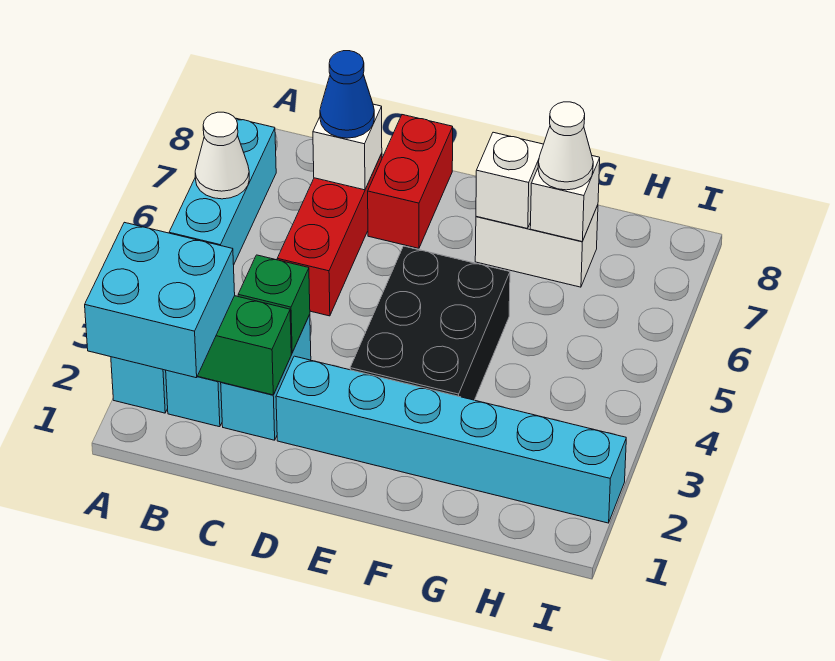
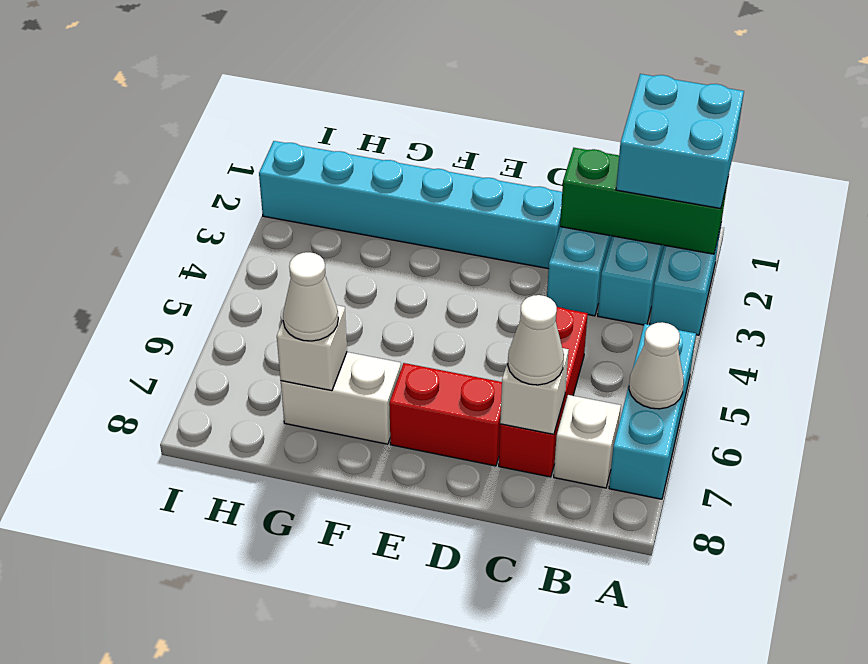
green brick C3 level 2 -> none
blue cone C7 level 3 -> white cone C7 level 3
red brick D7:D8 level 1 -> red brick D7:E7 level 1
black brick E3:F5 level 1 -> none
white brick F7 level 2 -> white brick B7 level 1

